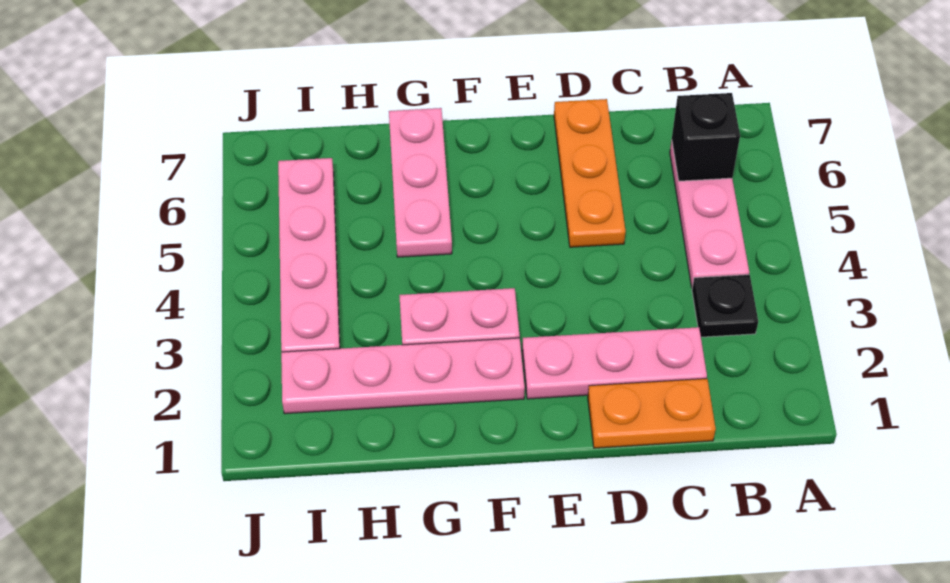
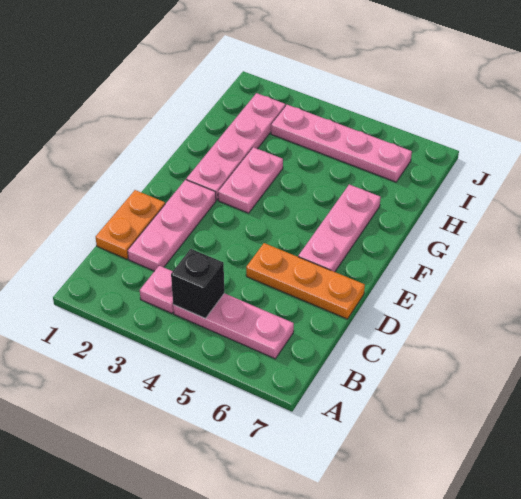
black plate B3 level 1 -> pink plate B3 level 1
black brick B6 level 2 -> black brick B4 level 2
pink plate G5:G7 level 1 -> pink plate E6:G6 level 1

